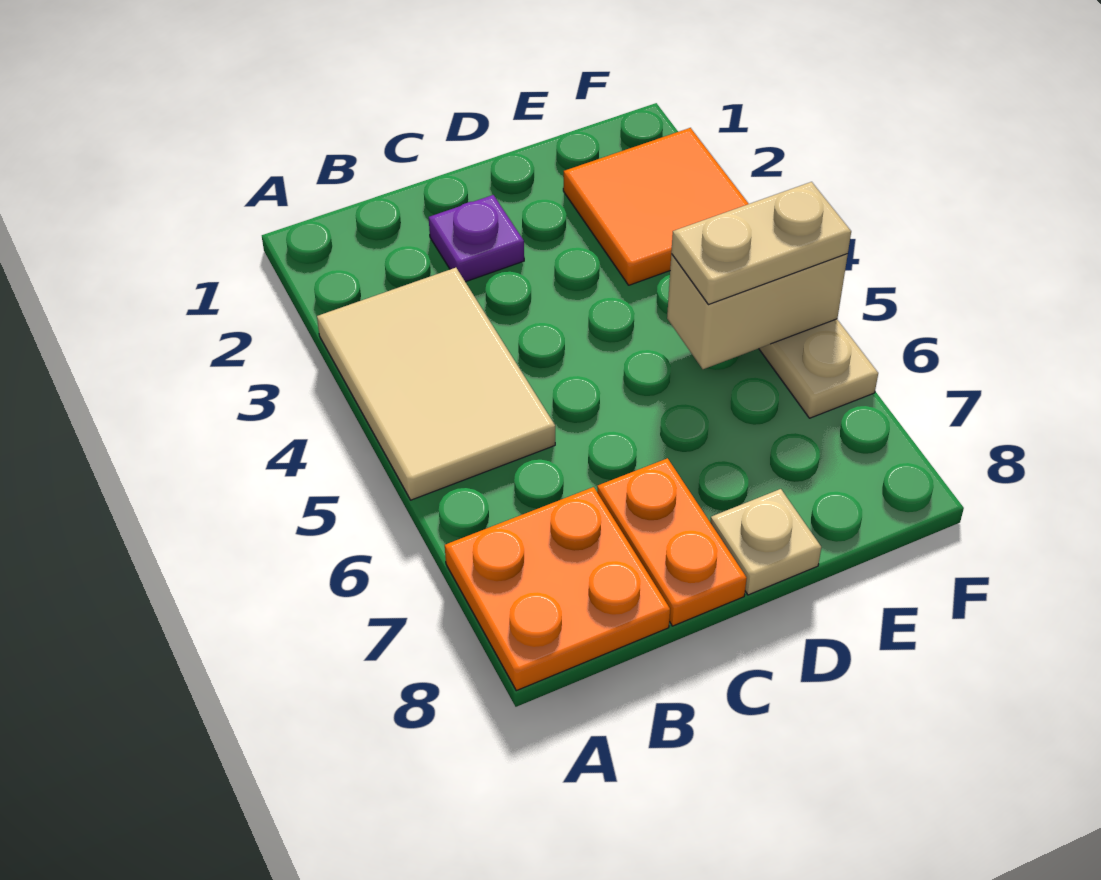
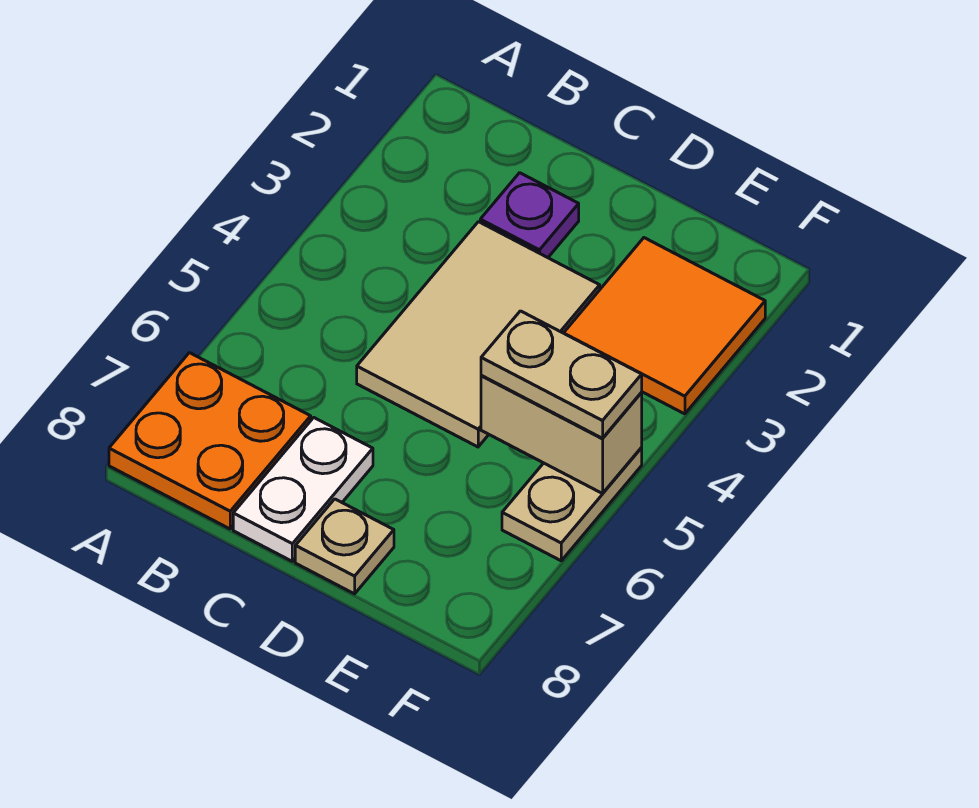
tan tile A3:B5 level 1 -> tan tile C3:D5 level 1
orange plate C7:C8 level 1 -> white plate C7:C8 level 1

